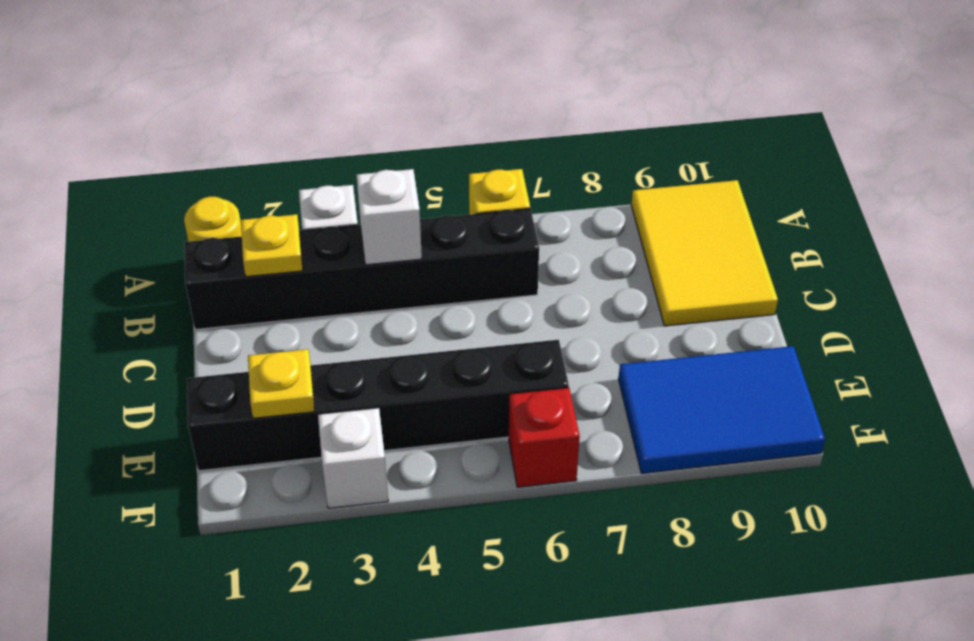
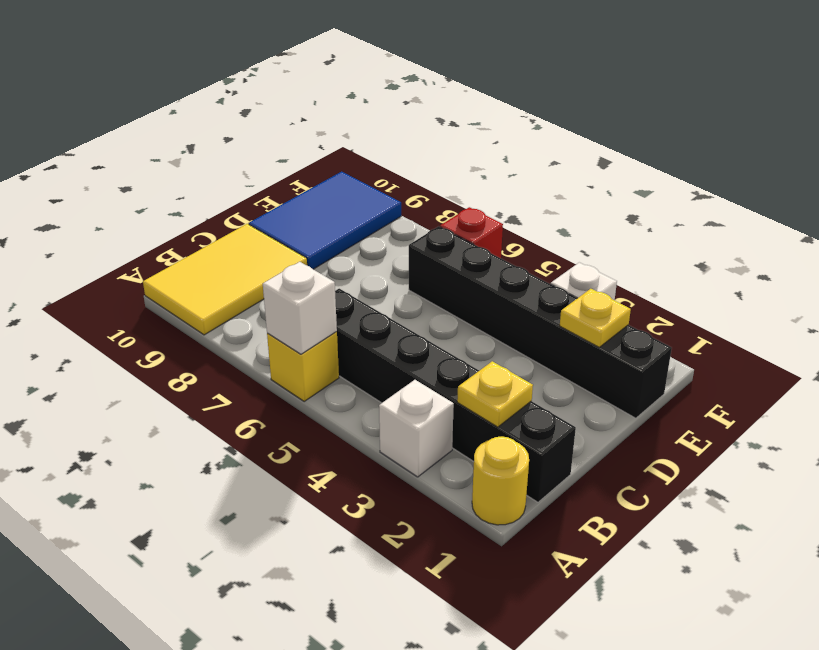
white brick B4 level 2 -> white brick A6 level 2
blue tile E8:F10 level 1 -> blue tile D9:F10 level 1

